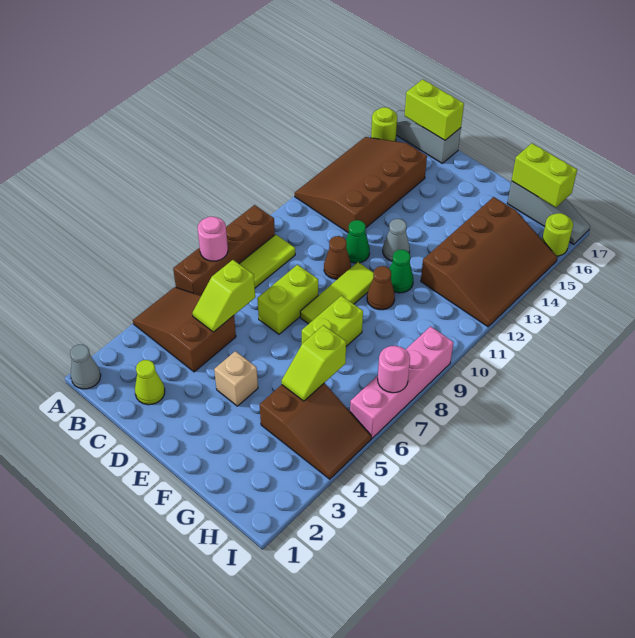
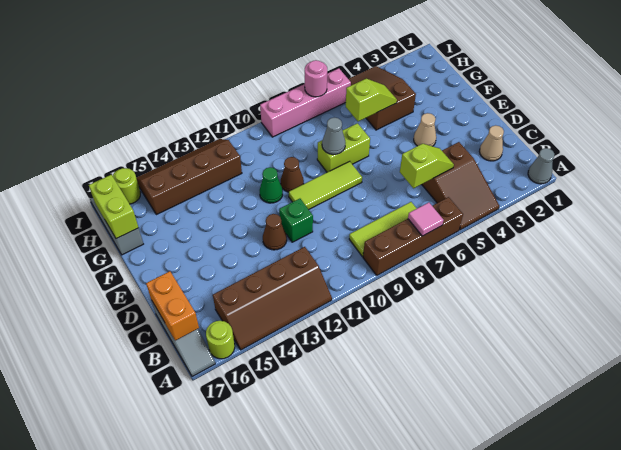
pink round brick A7 level 2 -> pink tile A7 level 2
brown slope A12:C15 level 1 top C -> brown slope A12:B15 level 1 top B
lime brick B17:C17 level 2 -> orange brick B17:C17 level 2
lime cone C2 level 1 -> tan cone C2 level 1
lime brick D7:D8 level 1 -> none
brown cone D10 level 1 -> brown cone D12 level 1
green cone D11 level 1 -> green brick D11 level 1
tan brick E4 level 1 -> tan cone E4 level 1
grey cone E12 level 1 -> grey cone F8 level 2
brown slope G12:I15 level 1 top G -> brown slope H12:I15 level 1 top H

